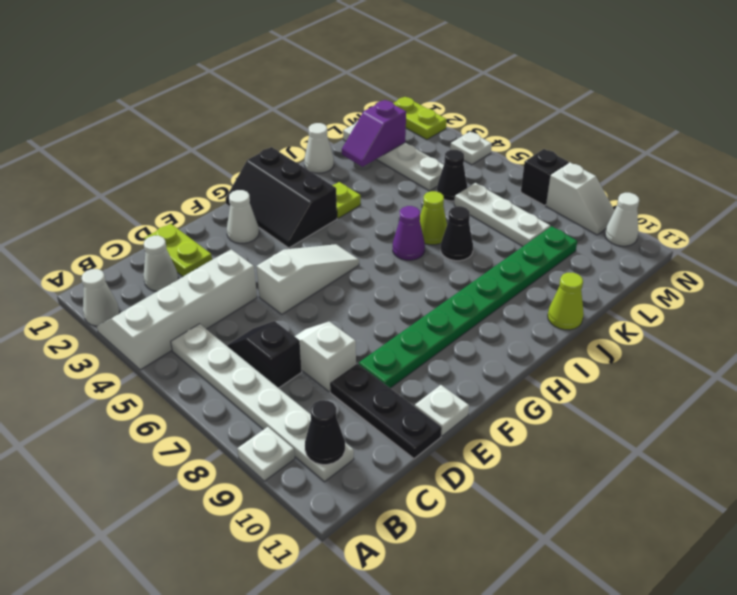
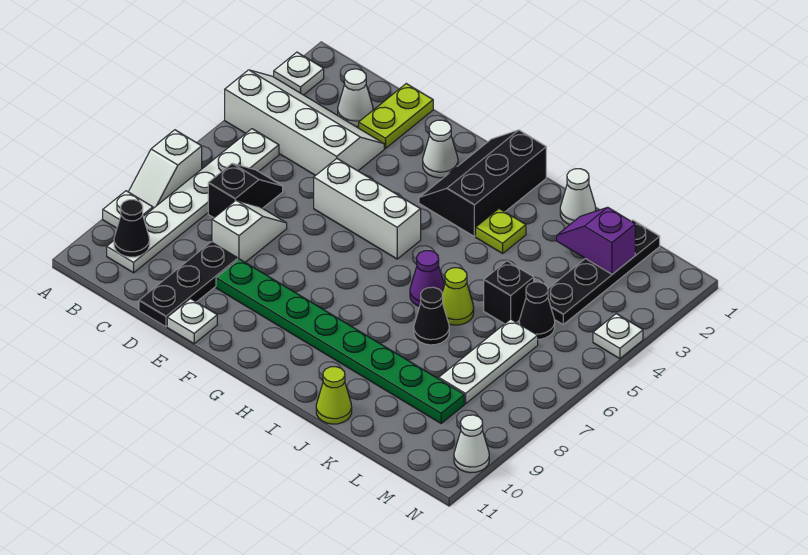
white cone A2 level 1 -> white plate A2 level 1
white slope E5:G5 level 1 top E -> white brick E5:G5 level 1
white plate L1:L4 level 1 -> black plate L1:L4 level 1
lime plate N1:N2 level 1 -> none
black brick N7 level 1 -> black brick K5 level 1
white slope N8:N9 level 1 top 8 -> white slope A7:A8 level 1 top 7

